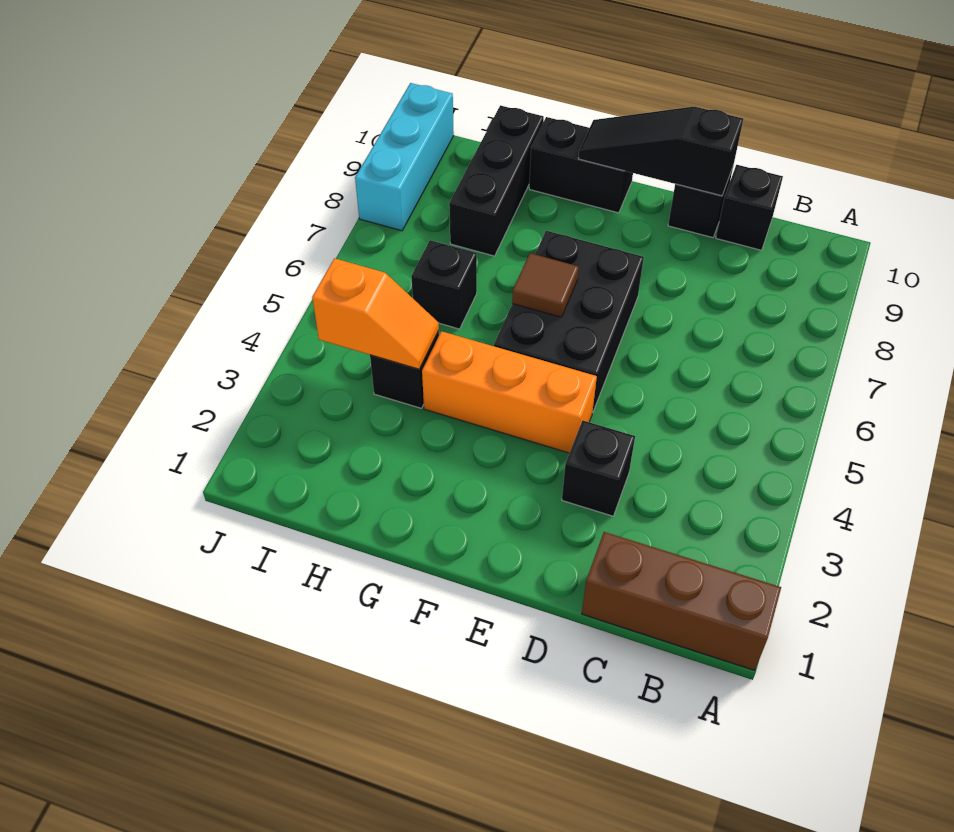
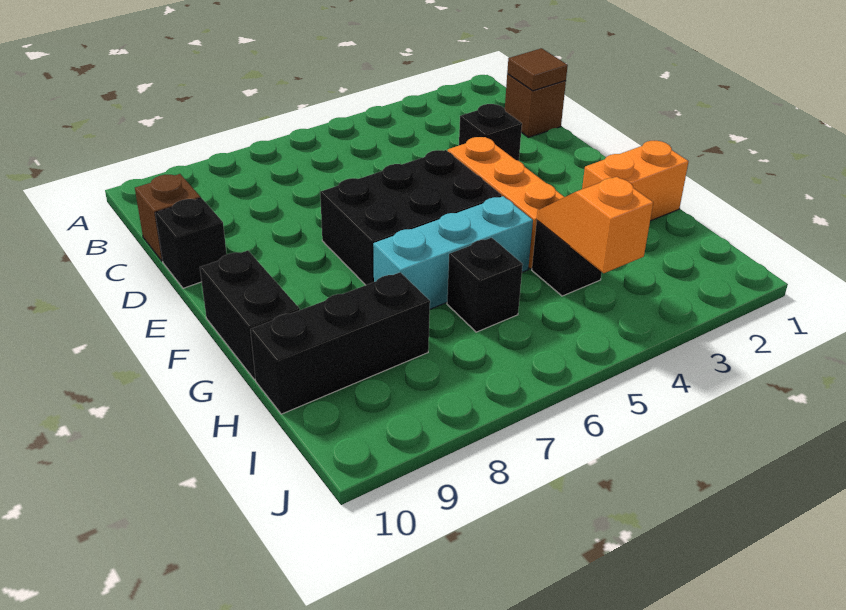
brown brick A1:C1 level 1 -> brown brick C1 level 1
black brick C10 level 1 -> brown brick C10 level 1
black slope D10:F10 level 2 top D -> none
brown tile F6 level 2 -> brown tile C1 level 2
none -> orange brick G1:G2 level 1
cyan brick J8:J10 level 1 -> cyan brick G5:G7 level 1

